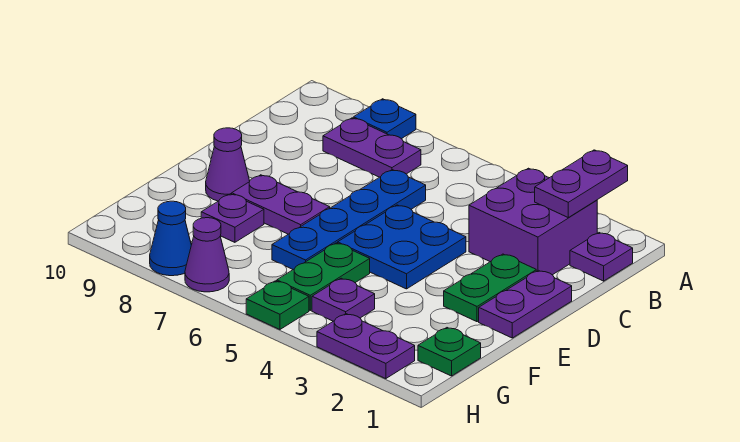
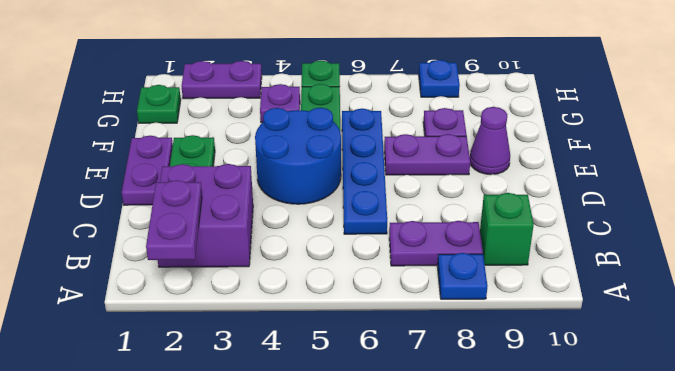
purple plate B1 level 1 -> none
none -> green brick B9 level 1
blue plate D4:E5 level 1 -> blue round brick D4:E5 level 1
purple cone H7 level 1 -> none
blue cone H8 level 1 -> blue plate H8 level 1

